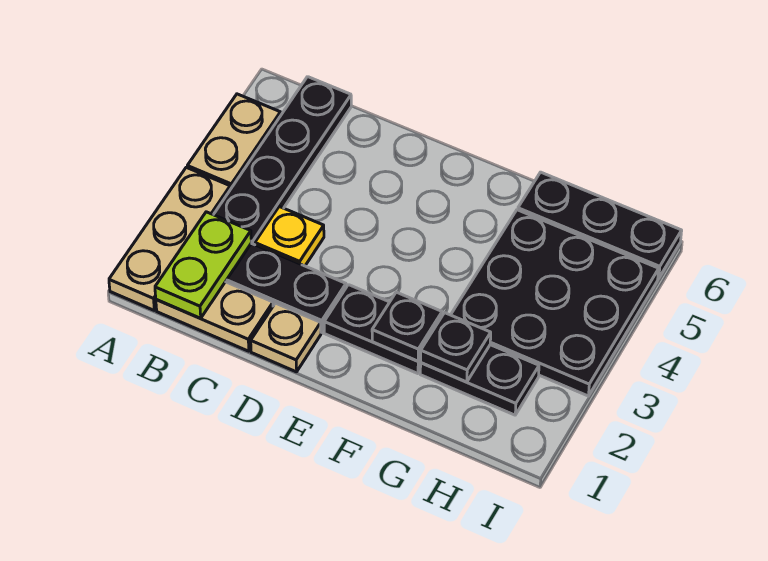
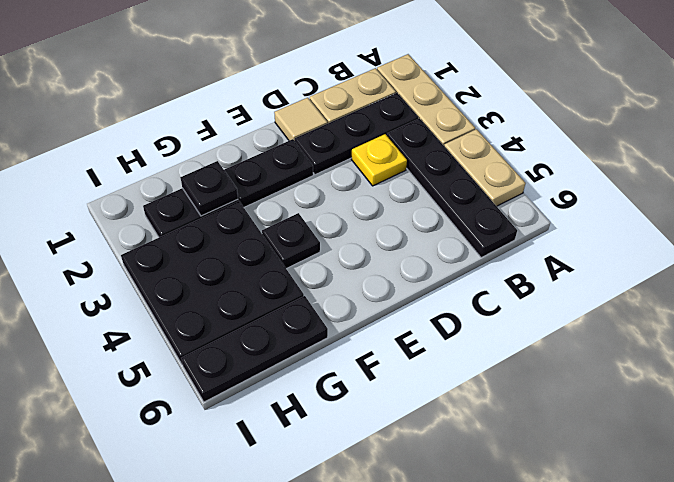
lime plate B1:B2 level 2 -> none
tan plate D1 level 1 -> tan tile D1 level 1
black plate F2 level 2 -> black plate F4 level 1

